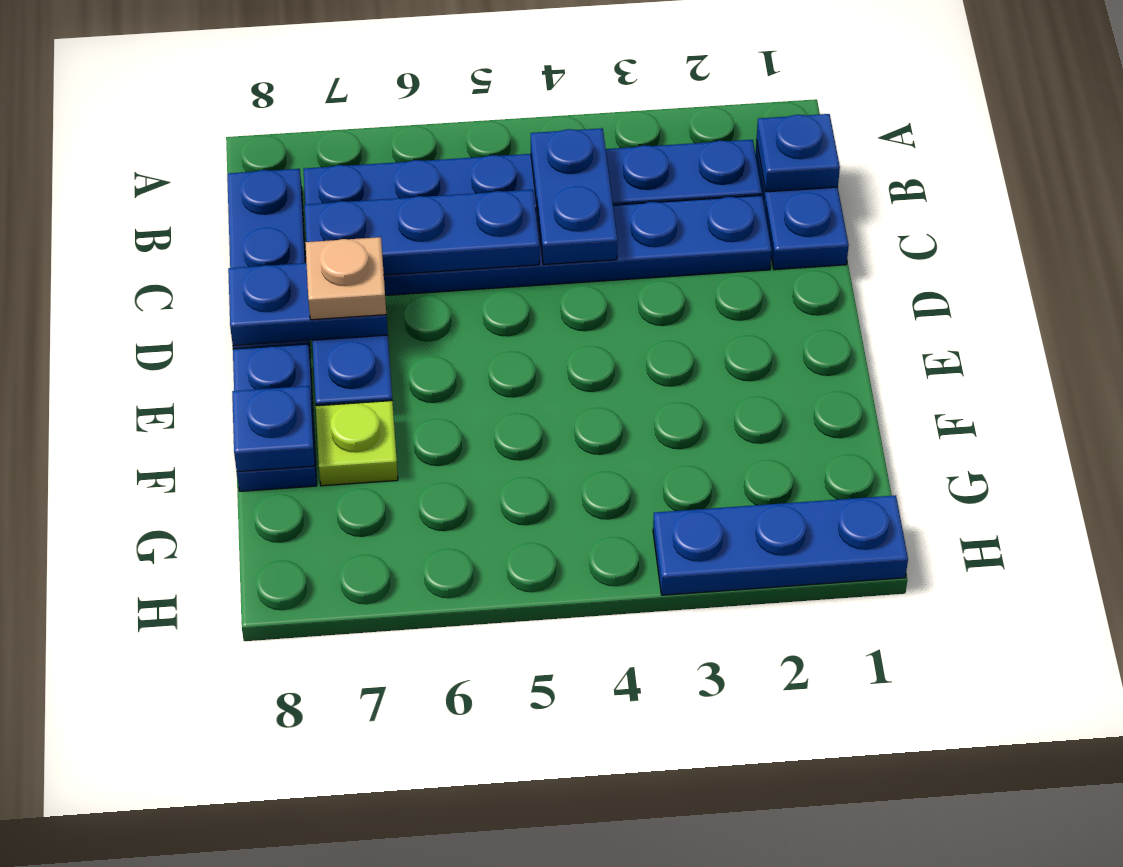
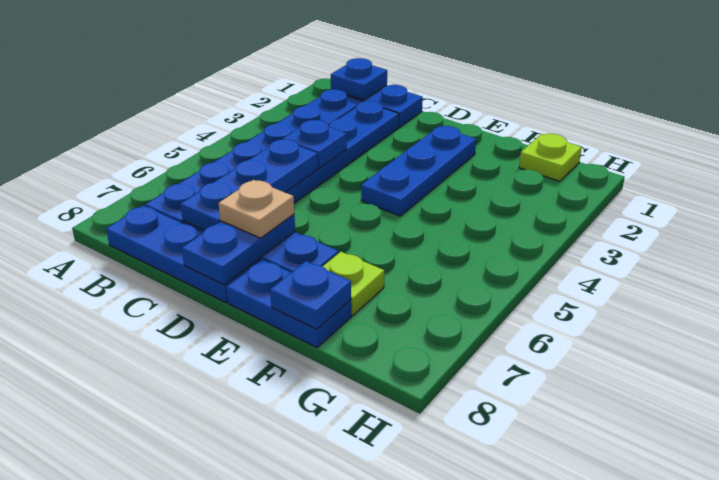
blue plate B4:C4 level 2 -> blue plate C4 level 2
none -> lime plate G1 level 1
blue plate H1:H3 level 1 -> blue plate E2:E4 level 1

